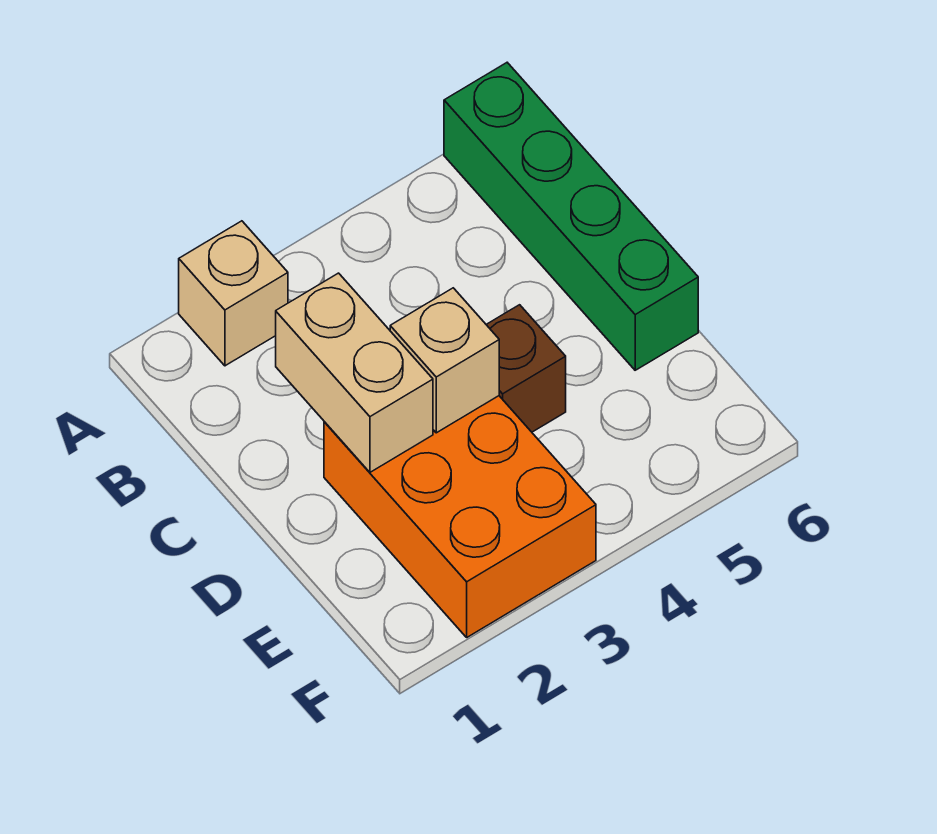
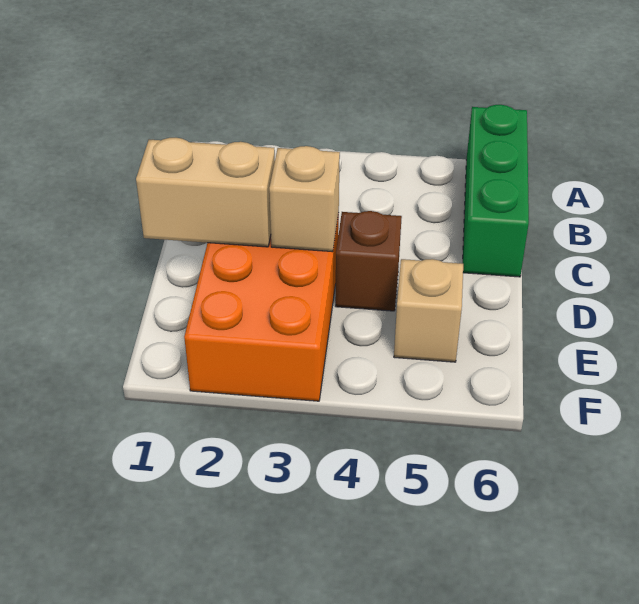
tan brick A2 level 1 -> tan brick E5 level 1
green brick A6:D6 level 1 -> green brick A6:C6 level 1
tan brick C2:D2 level 2 -> tan brick D1:D2 level 2

